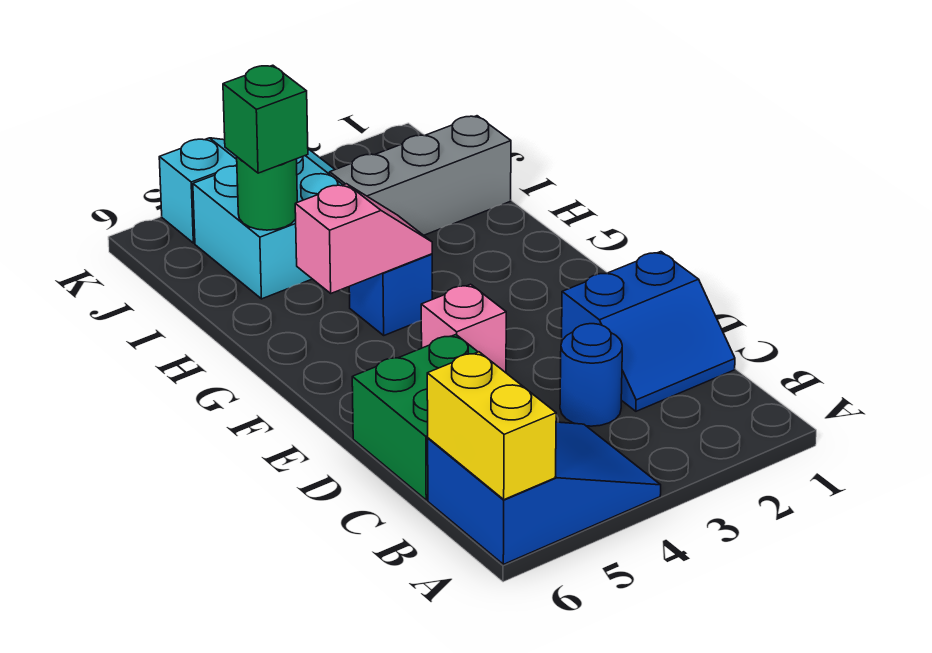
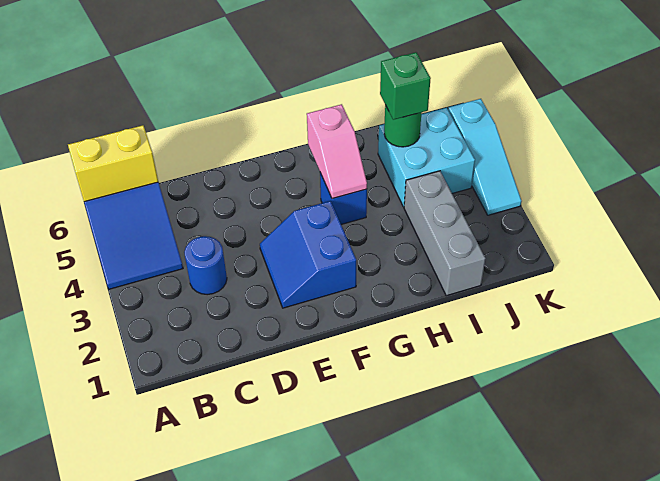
blue slope C1:D2 level 1 top D -> blue slope E2:F3 level 1 top F
green brick C5:D6 level 1 -> none
pink brick E4 level 1 -> none

